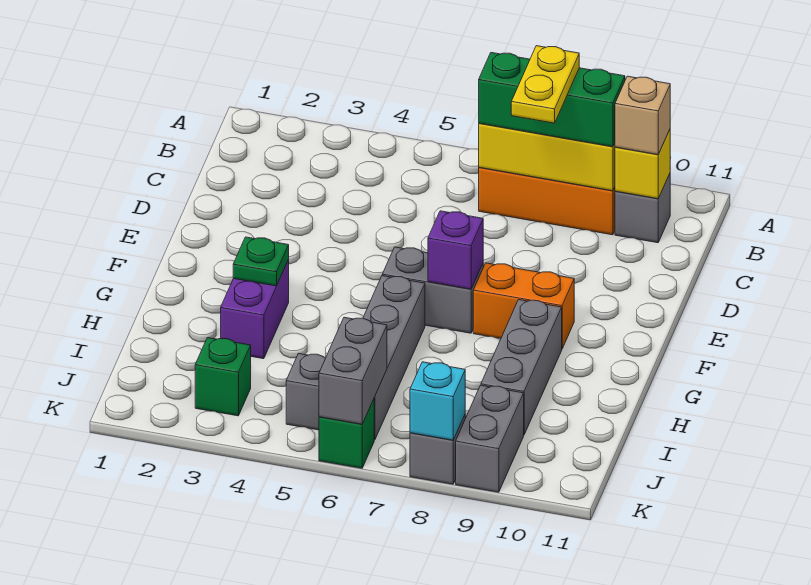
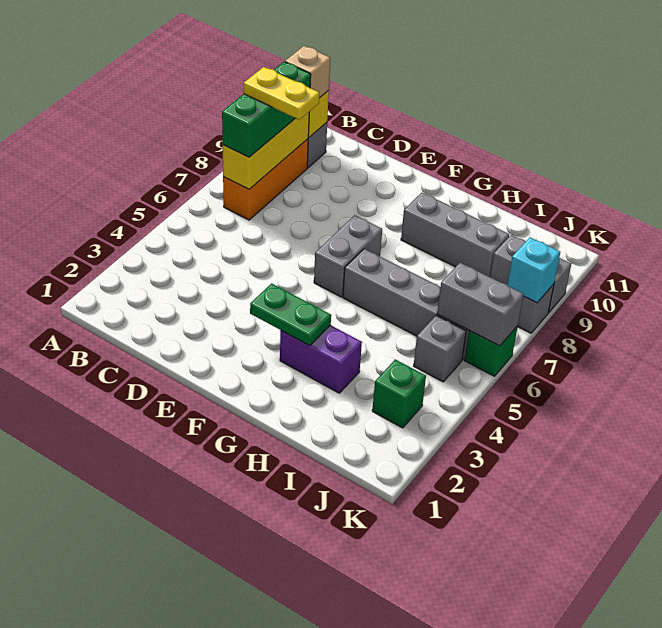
purple brick F7 level 2 -> none
orange brick F8:F9 level 1 -> none
green plate G3 level 2 -> green plate F3:G3 level 2

